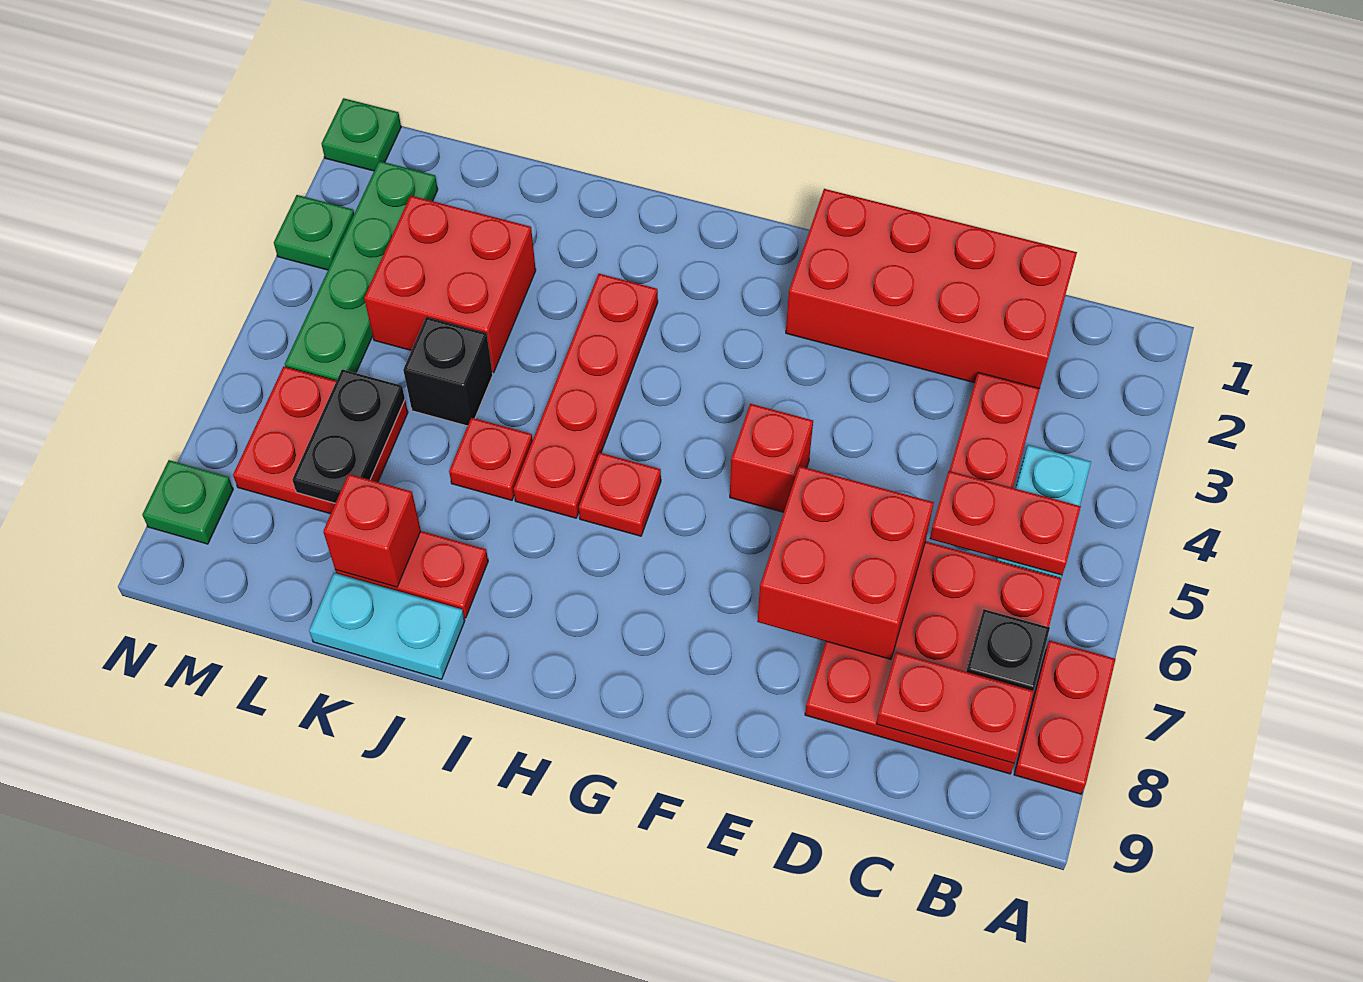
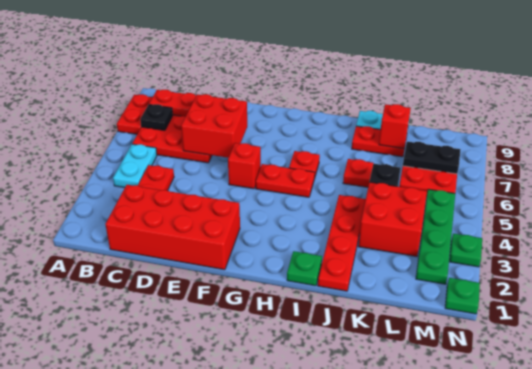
red plate B5:C5 level 2 -> red plate G5:H5 level 1
red plate I3:I6 level 1 -> red plate J1:J4 level 1
black plate L6:L7 level 2 -> black plate L7:M7 level 2
green plate N8 level 1 -> green plate I1 level 1

